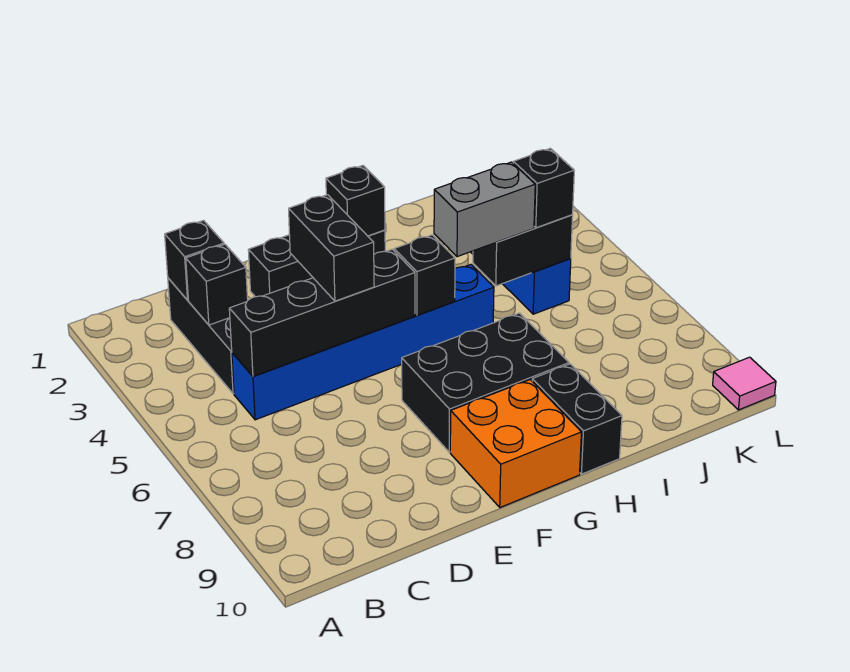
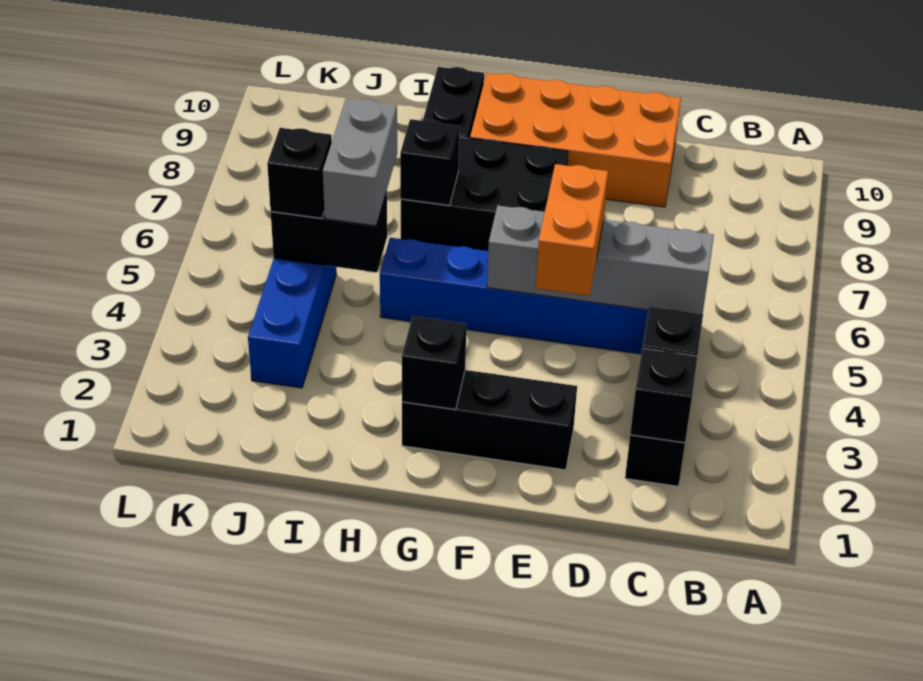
black brick C5:F5 level 2 -> grey brick C5:F5 level 2
black brick E4:E5 level 3 -> orange brick E4:E5 level 3
orange brick F9:G10 level 1 -> orange brick D9:G10 level 1
black brick G5 level 2 -> black brick H7 level 2
grey brick H5:I5 level 3 -> grey brick I5:I6 level 3
pink tile L10 level 1 -> none

